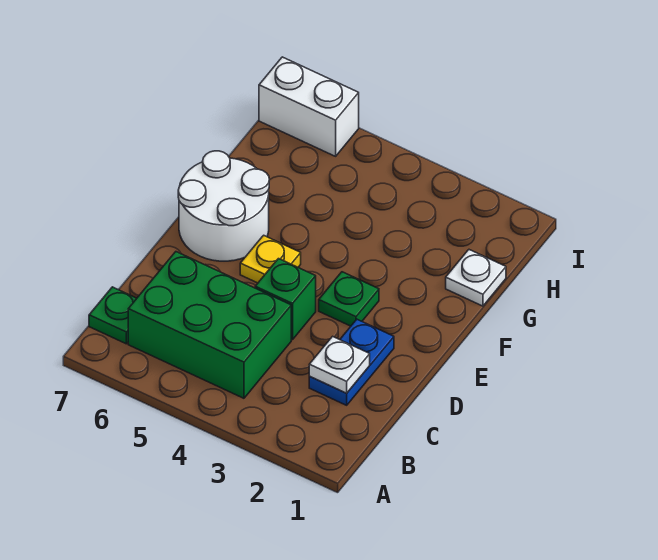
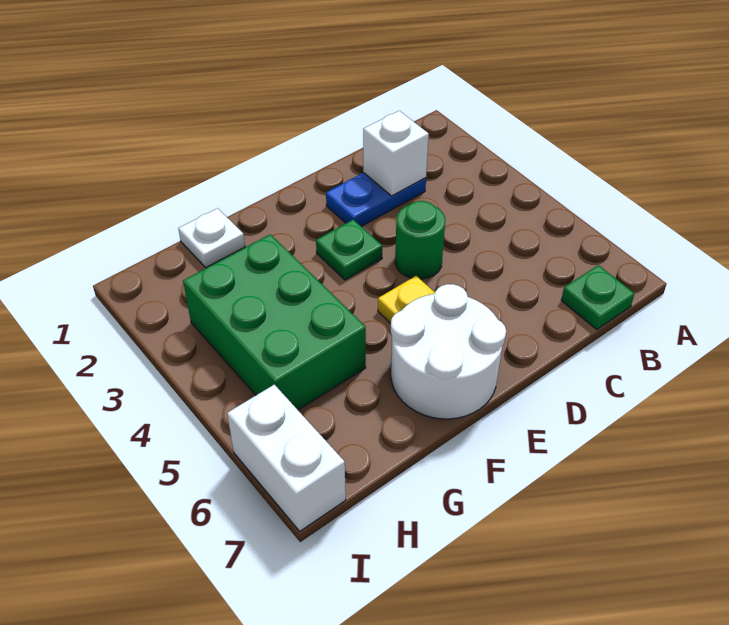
green brick B4:C6 level 1 -> green brick G3:H5 level 1
white plate C2 level 2 -> white brick C2 level 2
green brick D4 level 1 -> green round brick D4 level 1

